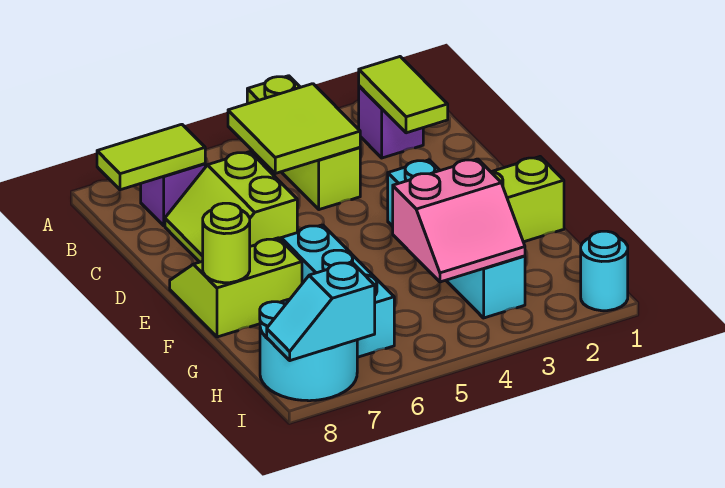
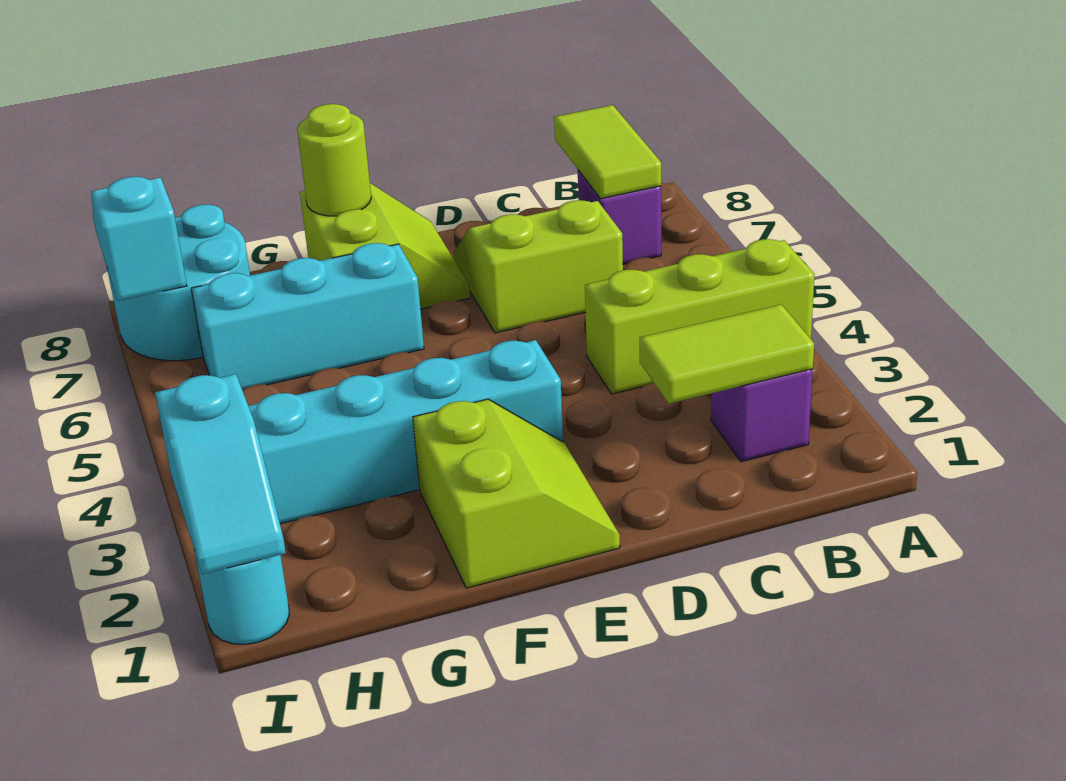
lime tile B4:C5 level 2 -> none
pink slope G3:H4 level 2 top G -> none
none -> cyan slope I1:I2 level 2 top 2

